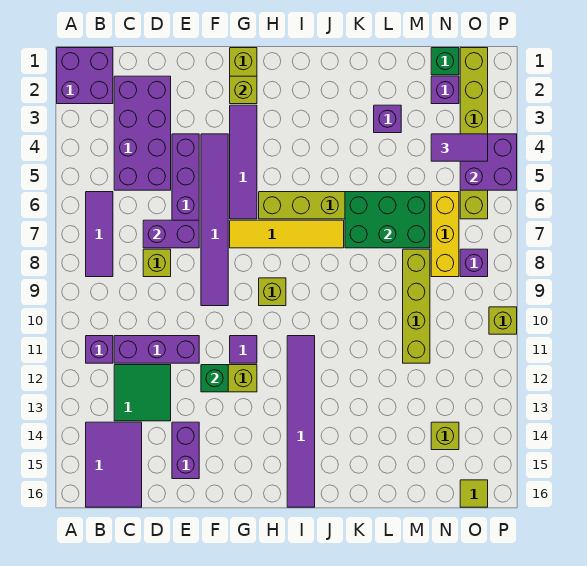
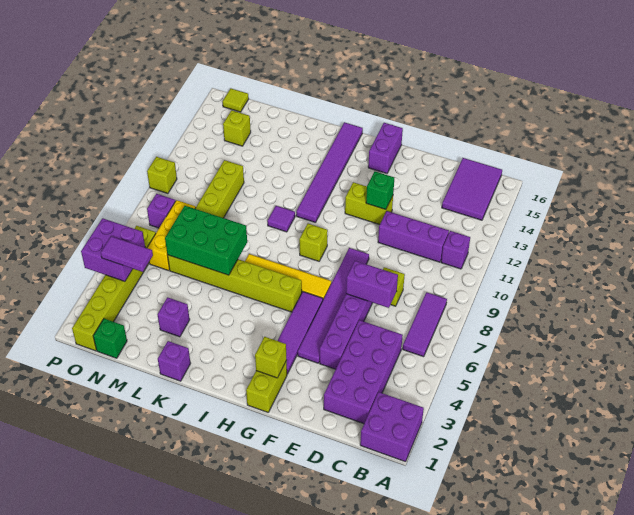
green tile C12:D13 level 1 -> none
purple brick E14:E15 level 1 -> purple brick G15:G16 level 1
purple tile G11 level 1 -> purple tile J10 level 1
purple brick N2 level 1 -> purple brick K1 level 1

